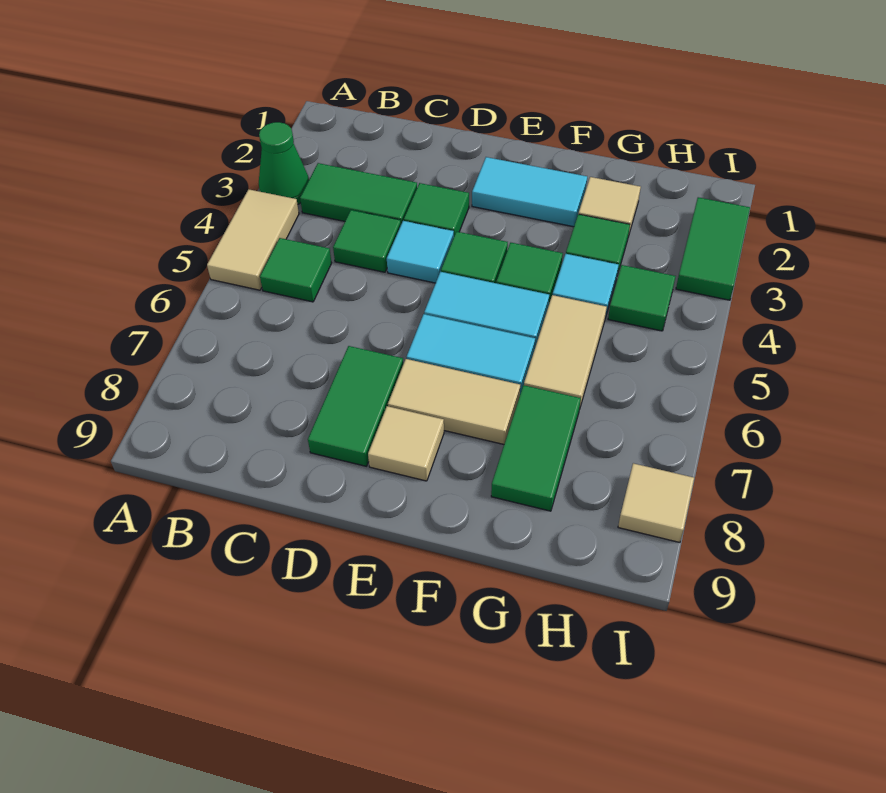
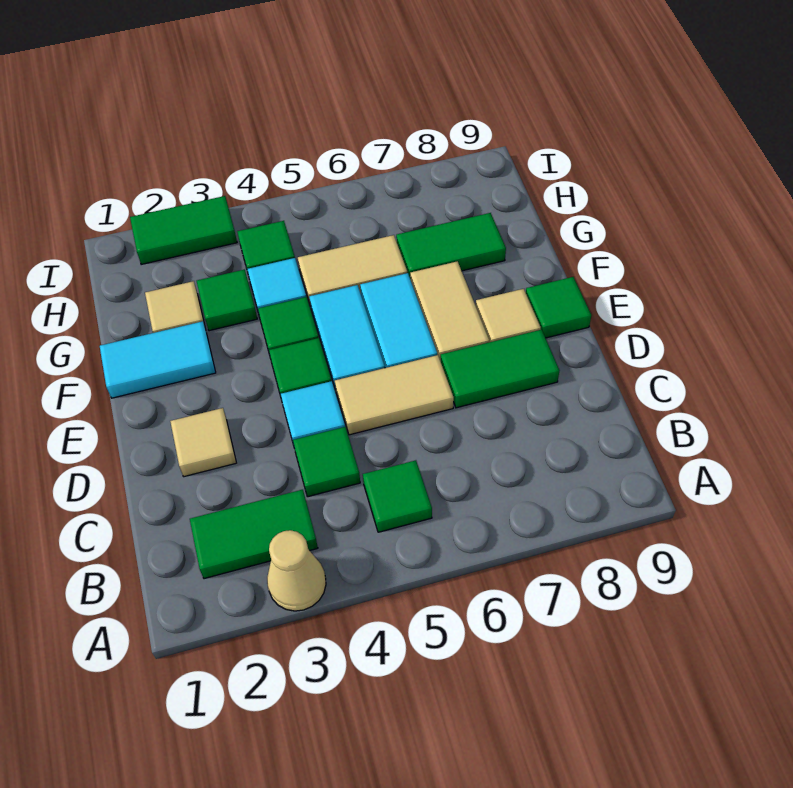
green cone A3 level 1 -> tan cone A3 level 1
tan tile A4:A5 level 1 -> tan tile D5:D6 level 1
green tile B3:C3 level 1 -> green tile B2:B3 level 1
green tile D3 level 1 -> green tile E9 level 1
cyan tile E2:F2 level 1 -> cyan tile F1:F2 level 1
tan tile I8 level 1 -> tan tile D2 level 1

